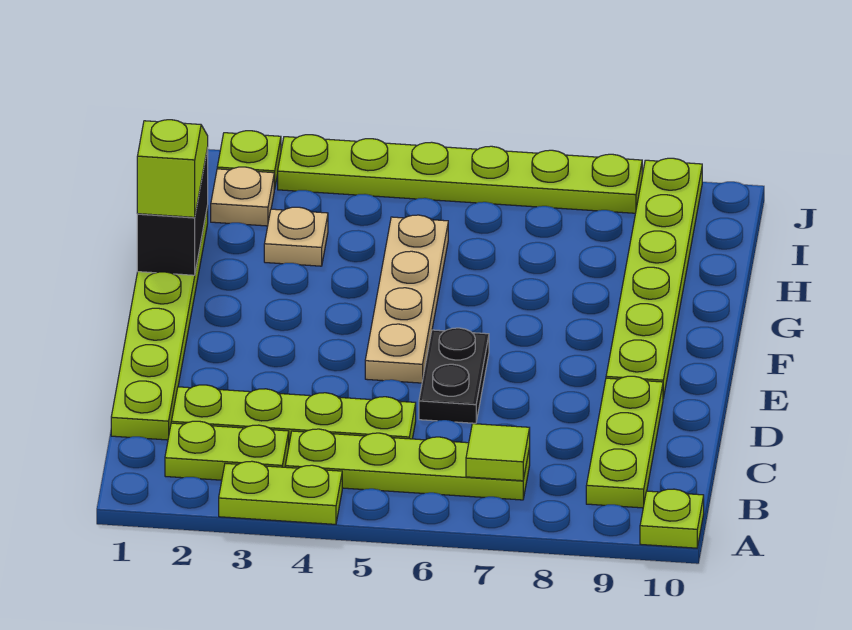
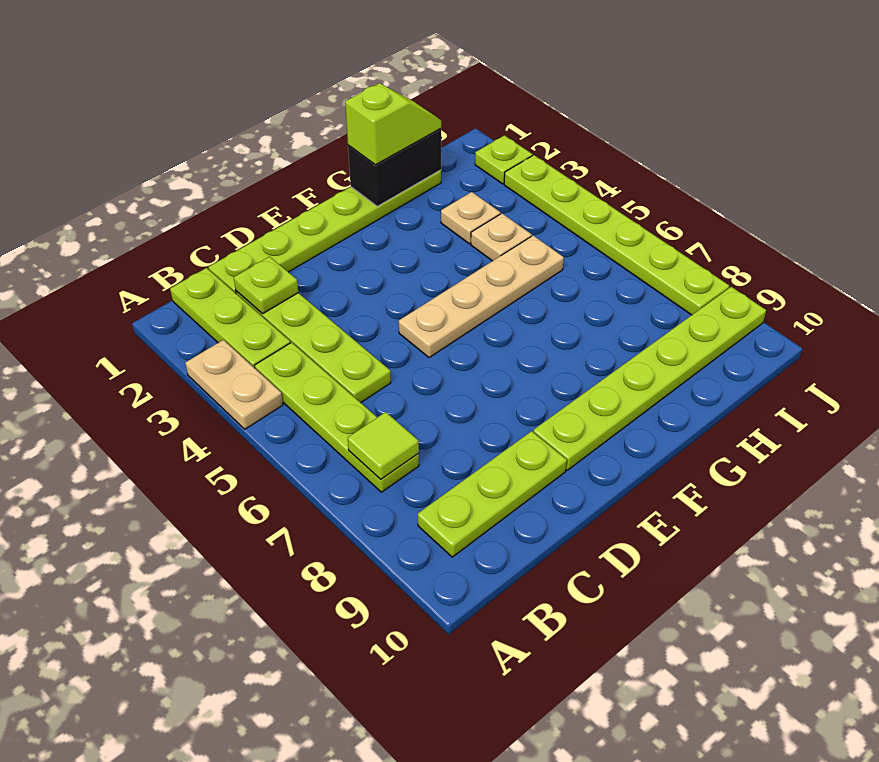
lime plate A3:A4 level 1 -> tan plate A3:A4 level 1
lime plate A10 level 1 -> lime plate C2 level 2
lime plate B2:B3 level 1 -> lime plate B1:B3 level 1
black plate D6:E6 level 1 -> none
tan plate I2 level 1 -> tan plate H4 level 1

